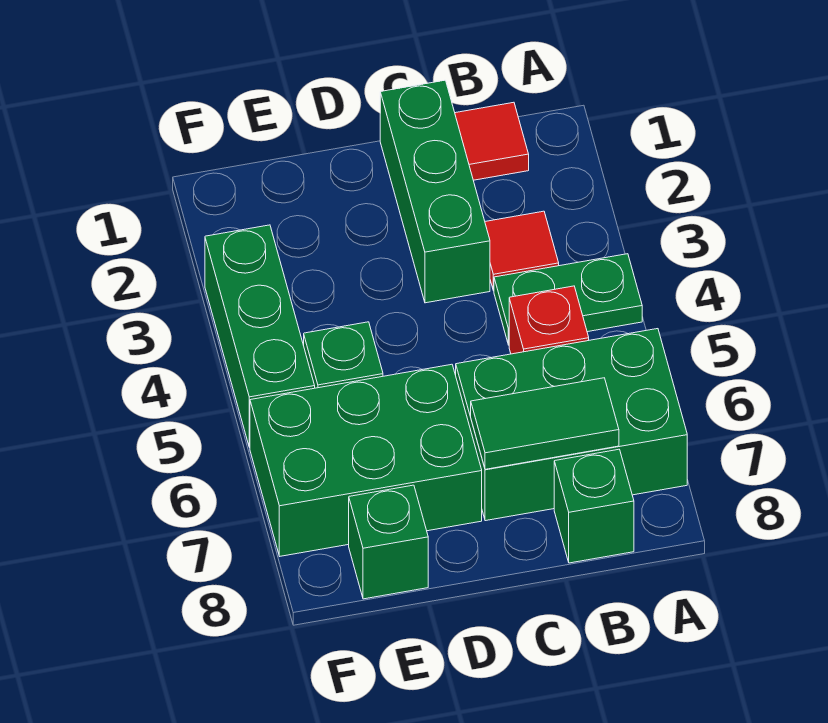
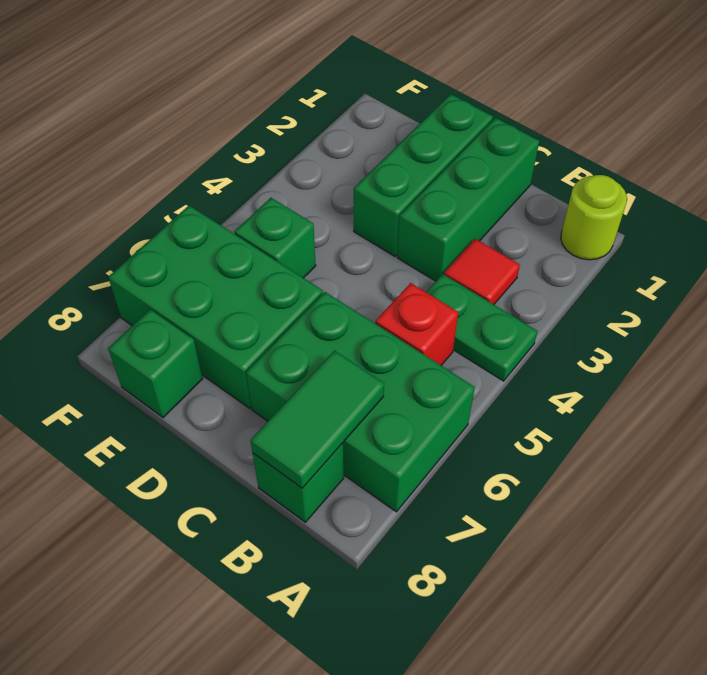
none -> lime round brick A1 level 1
red tile B1 level 1 -> none
green tile B7:C7 level 2 -> green tile B7:B8 level 2
green brick F3:F5 level 1 -> green brick D1:D3 level 1

